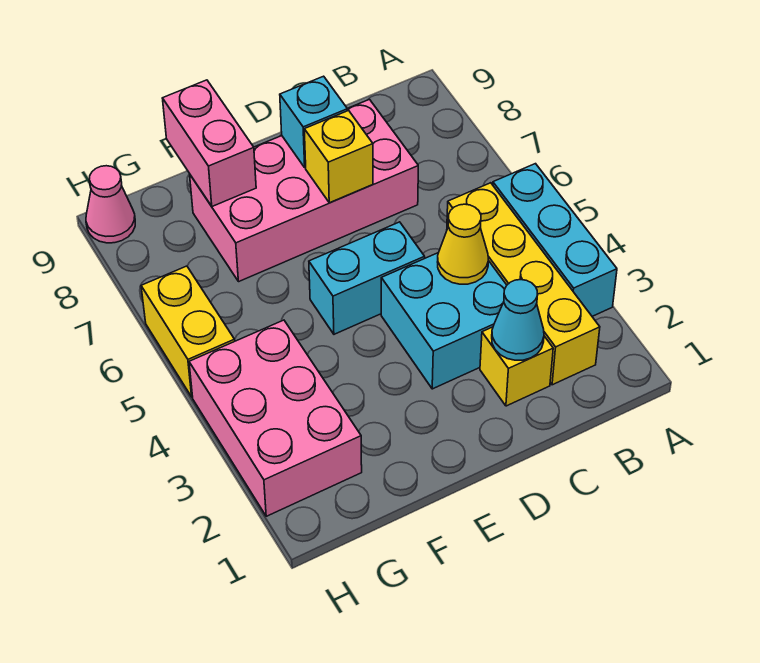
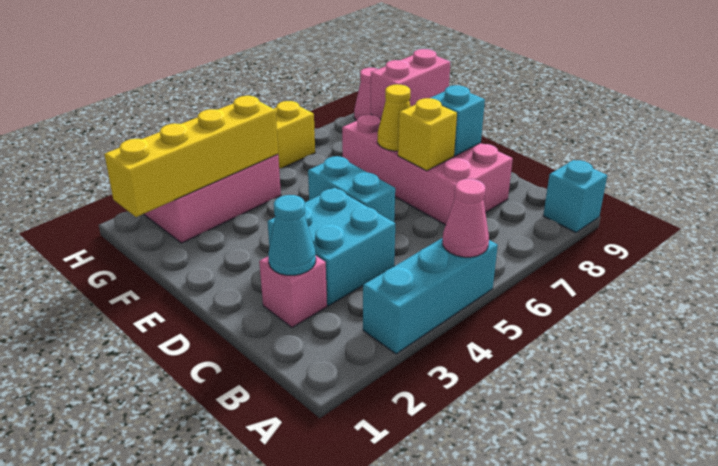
none -> pink cone A5 level 2
none -> cyan brick A9 level 1
yellow brick B2:B5 level 1 -> yellow brick G1:G4 level 2
yellow brick C2 level 1 -> pink brick C2 level 1
yellow cone C4 level 2 -> yellow cone E7 level 2

